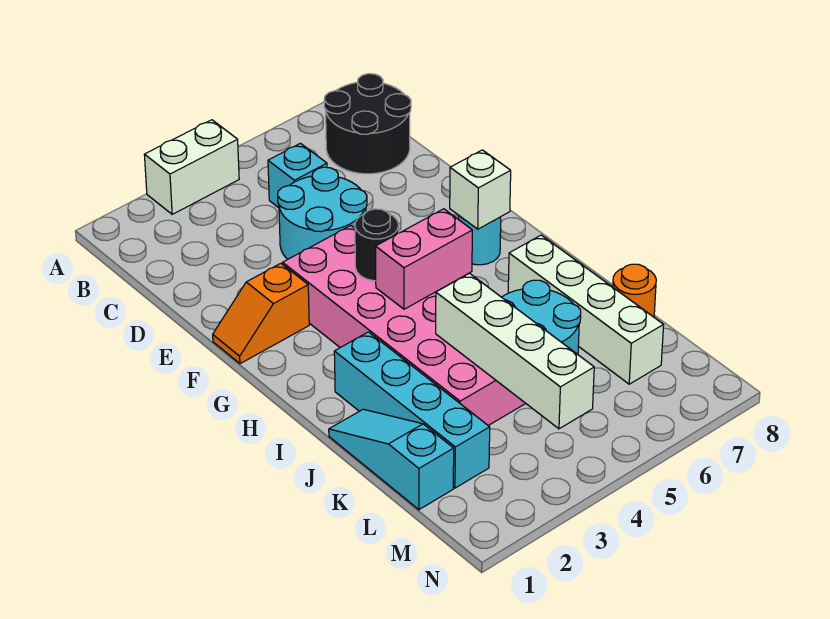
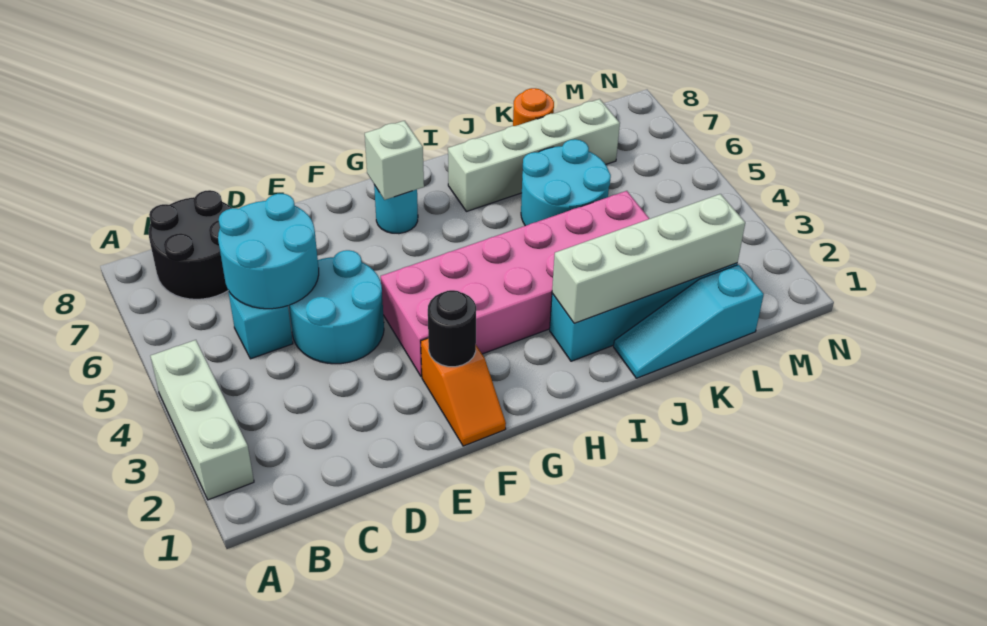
white brick A3:A4 level 1 -> white brick A2:A4 level 1
none -> cyan round brick C5:D6 level 2
black round brick G4 level 2 -> black round brick F2 level 2
pink brick H4:H5 level 2 -> none
white brick J4:M4 level 2 -> white brick I2:L2 level 2

